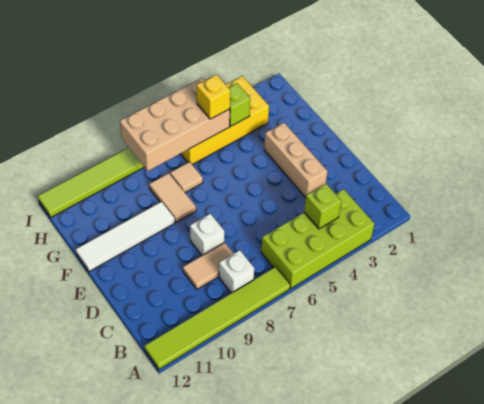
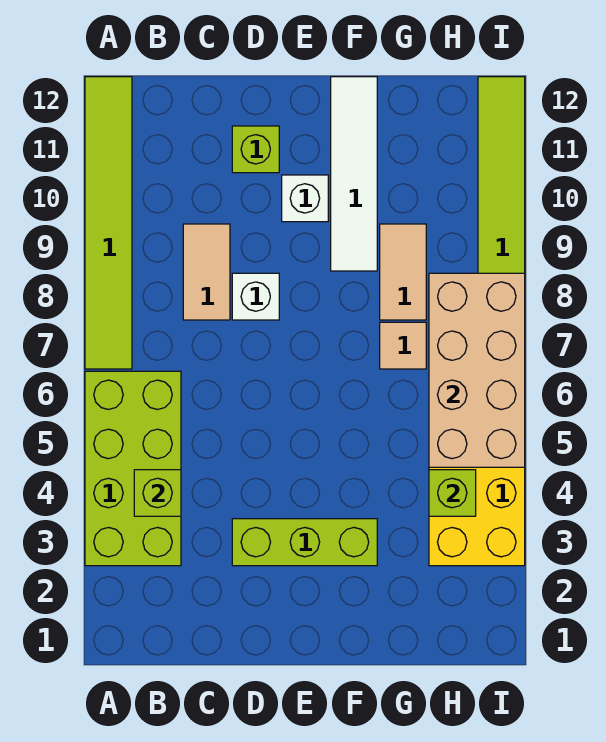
white brick B8 level 1 -> white brick E10 level 1
tan brick D3:F3 level 1 -> lime brick D3:F3 level 1
none -> lime brick D11 level 1
tan tile F8:G8 level 1 -> tan tile G8:G9 level 1
yellow brick H5 level 3 -> none

